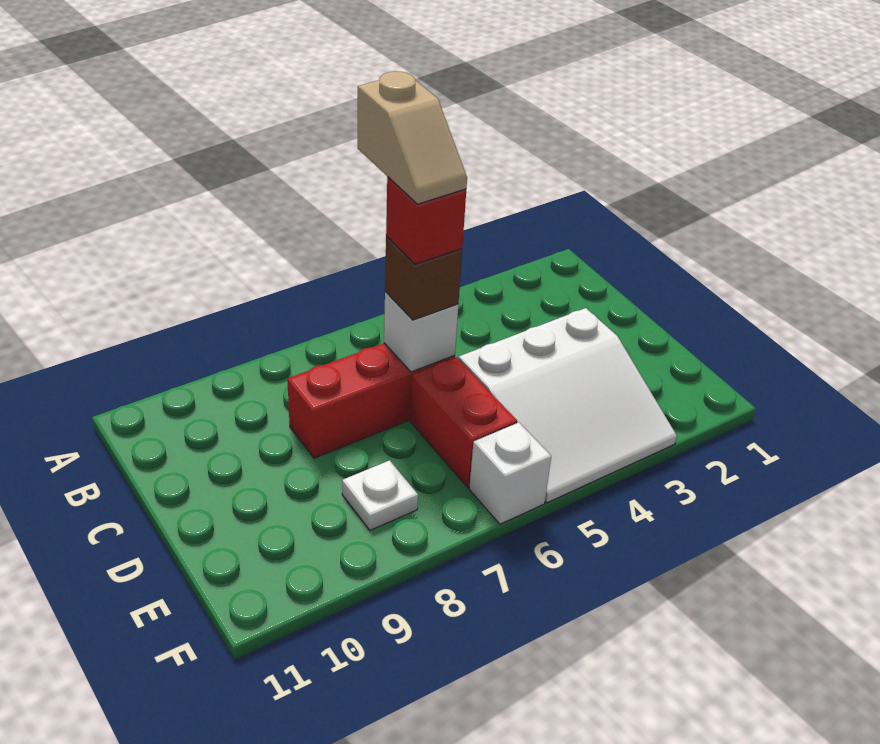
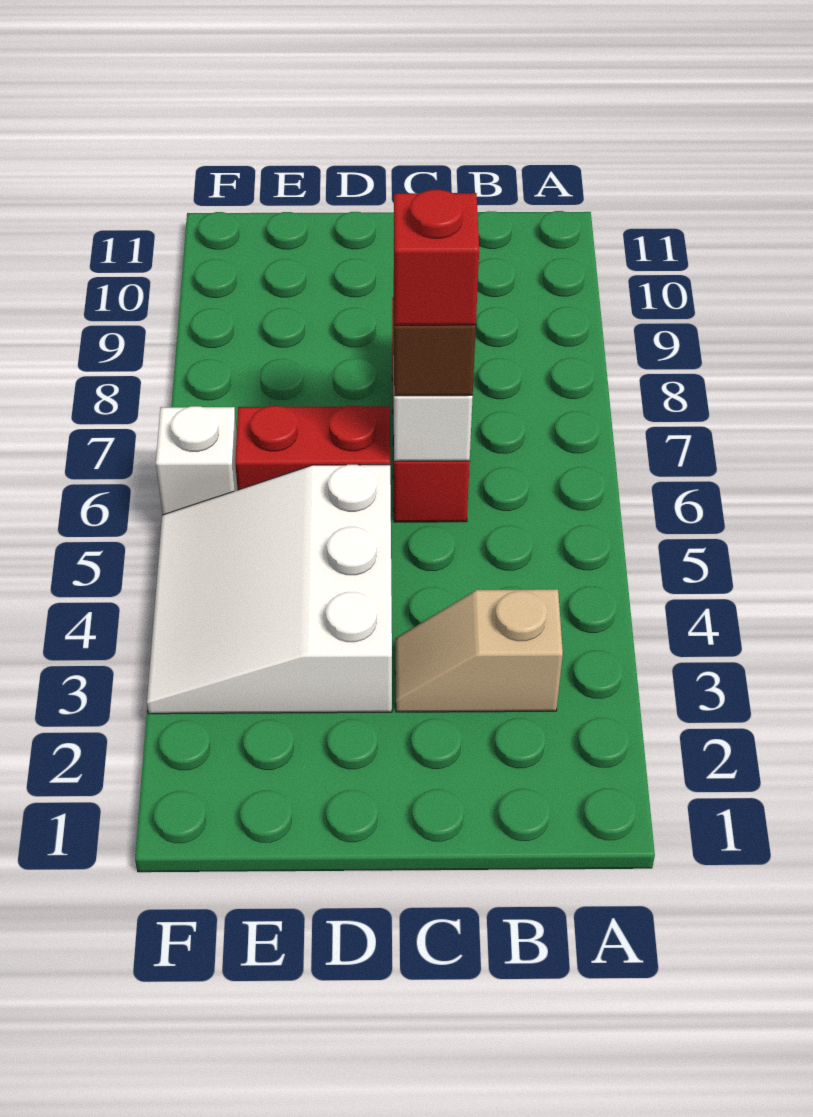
tan slope B6:C6 level 5 top B -> tan slope B3:C3 level 1 top B
white plate E8 level 1 -> none

